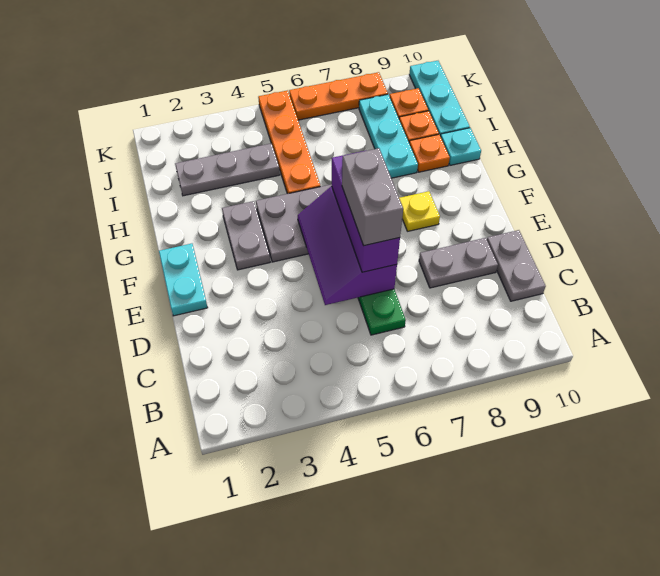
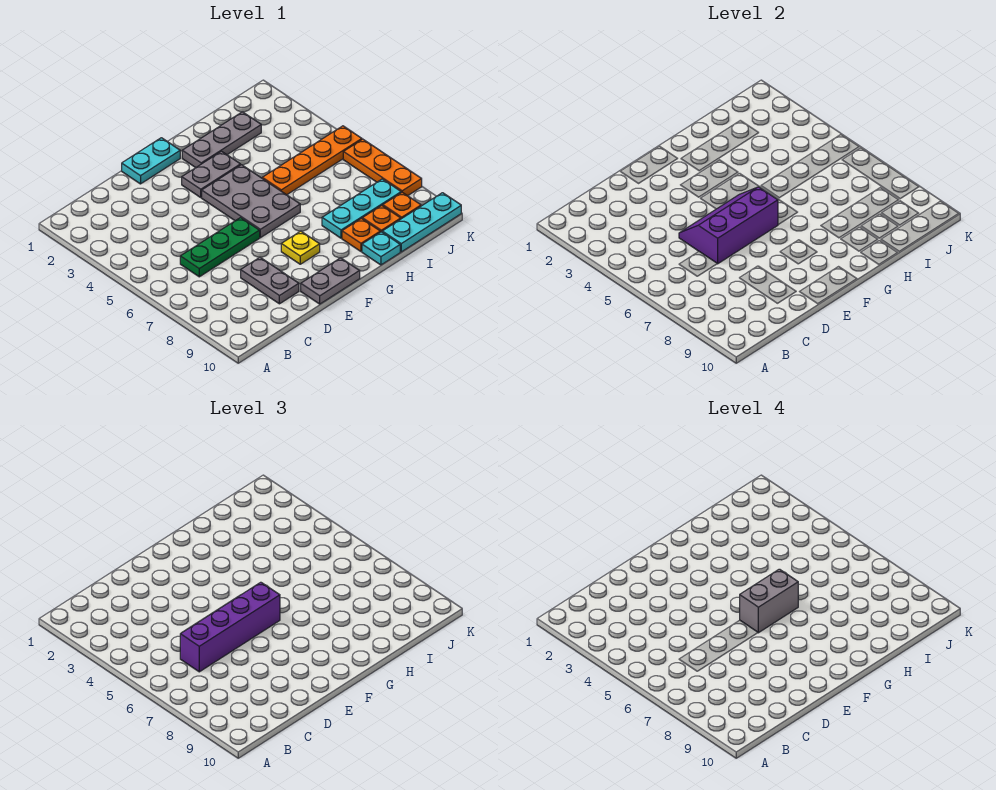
grey plate C10:D10 level 1 -> grey plate E10:F10 level 1
purple brick D6:F6 level 3 -> purple brick C6:F6 level 3
grey brick D6:E6 level 4 -> grey brick F6:G6 level 4
grey plate I2:I4 level 1 -> grey plate G2:I2 level 1

